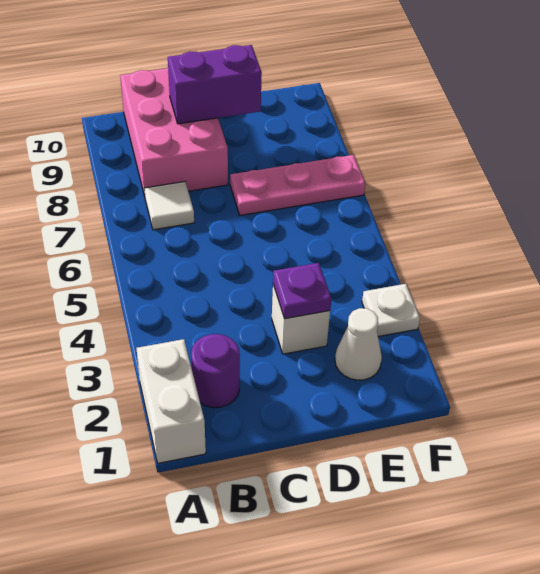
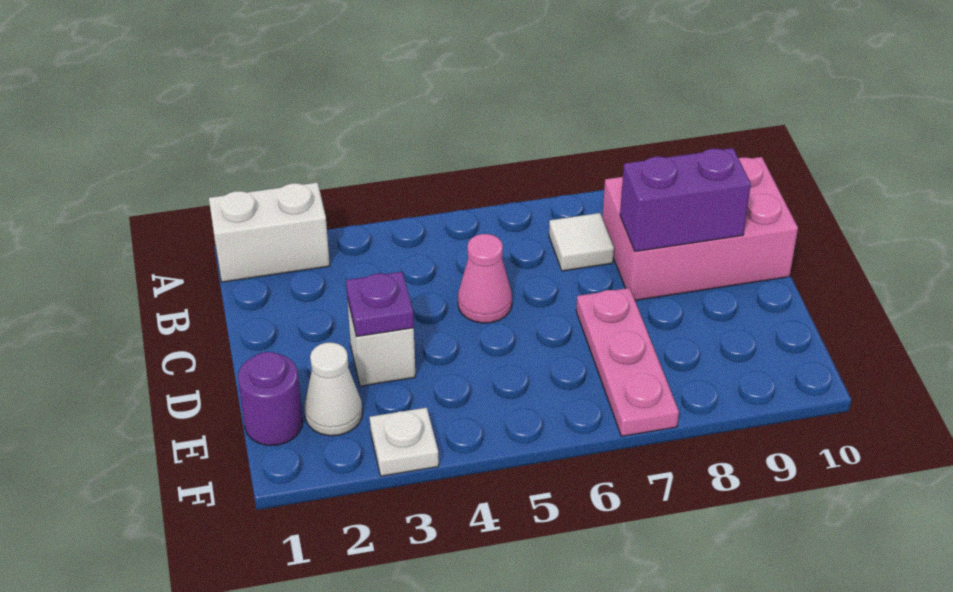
purple round brick B2 level 1 -> purple round brick E1 level 1
none -> pink cone C5 level 1
purple brick C9:D9 level 2 -> purple brick C8:C9 level 2

